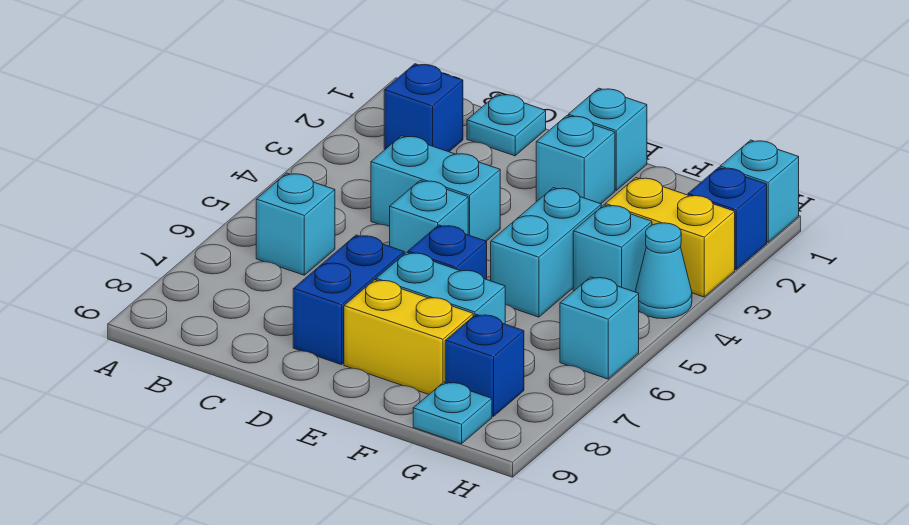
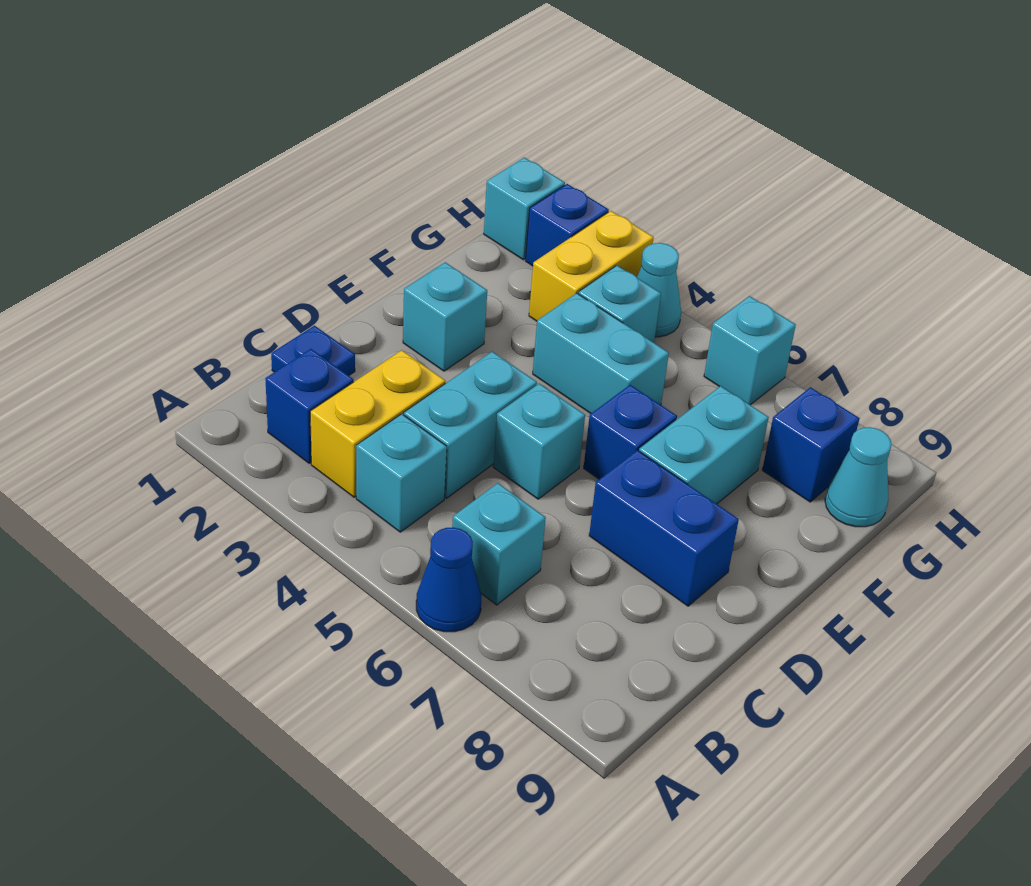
none -> blue cone A6 level 1
cyan plate C1 level 1 -> blue plate C1 level 1
cyan brick E1 level 1 -> cyan brick B4 level 1
yellow brick E8:F8 level 1 -> yellow brick B3:C3 level 1
cyan plate G9 level 1 -> cyan cone G9 level 1

